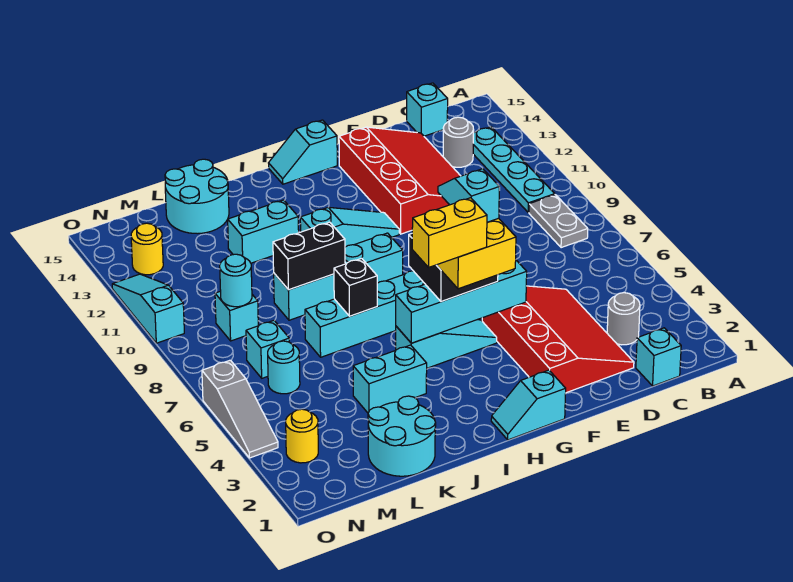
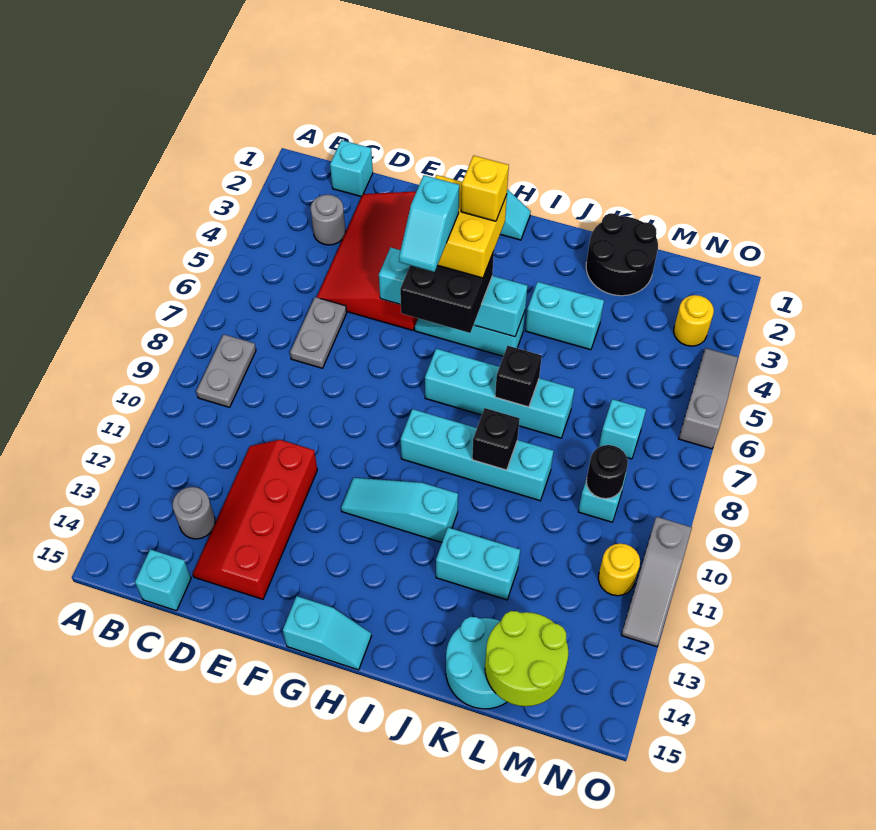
cyan plate B10:B13 level 1 -> none
none -> grey plate D6:D7 level 1
red slope D11:F14 level 1 top F -> red slope D11:E14 level 1 top E
yellow brick H4:I4 level 5 -> yellow brick H4 level 5
black brick J9:K9 level 2 -> black brick J9 level 2
cyan round brick K1:L2 level 1 -> black round brick K1:L2 level 1
none -> lime round brick L14:M15 level 2
cyan round brick M6 level 1 -> none
cyan round brick M9 level 2 -> black round brick M9 level 2
yellow round brick N13 level 1 -> yellow round brick N11 level 1
cyan slope O10:O12 level 1 top 10 -> grey slope O10:O12 level 1 top 10

